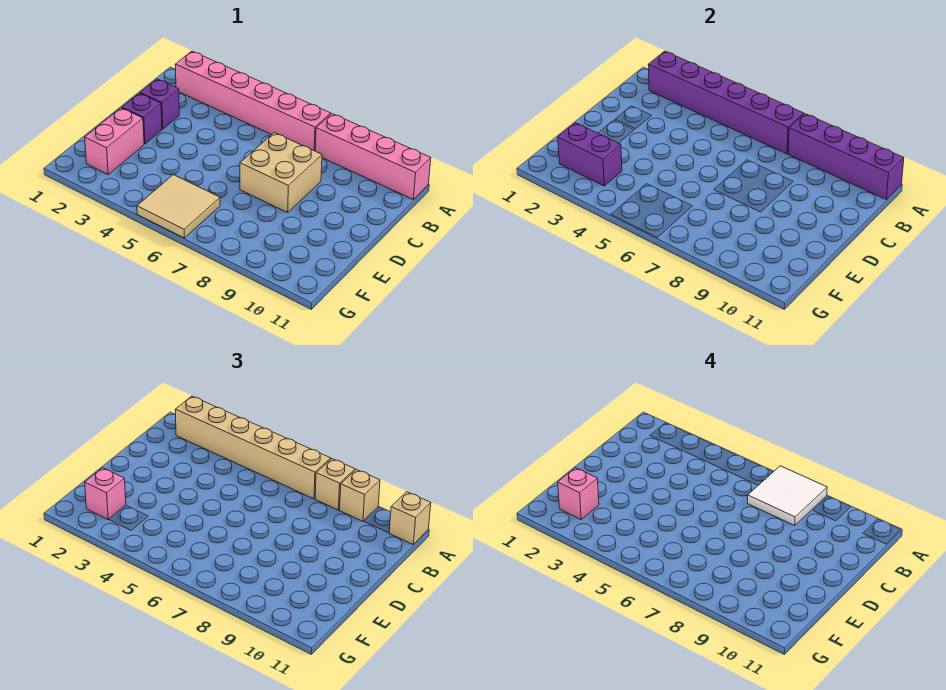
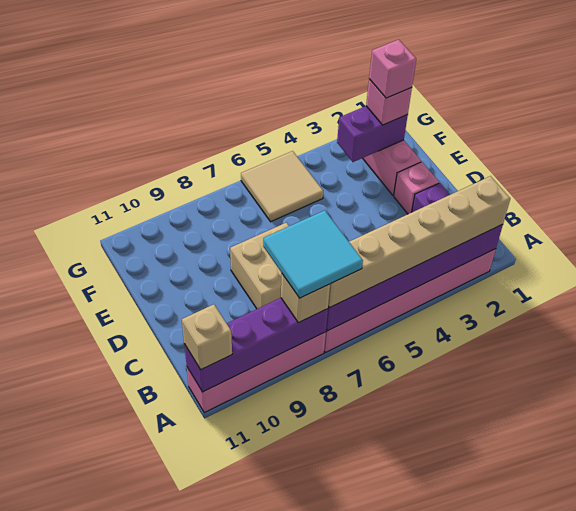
white tile A7:B8 level 4 -> cyan tile A7:B8 level 4
tan brick A9 level 3 -> none
purple brick D2 level 1 -> pink brick D2 level 1

